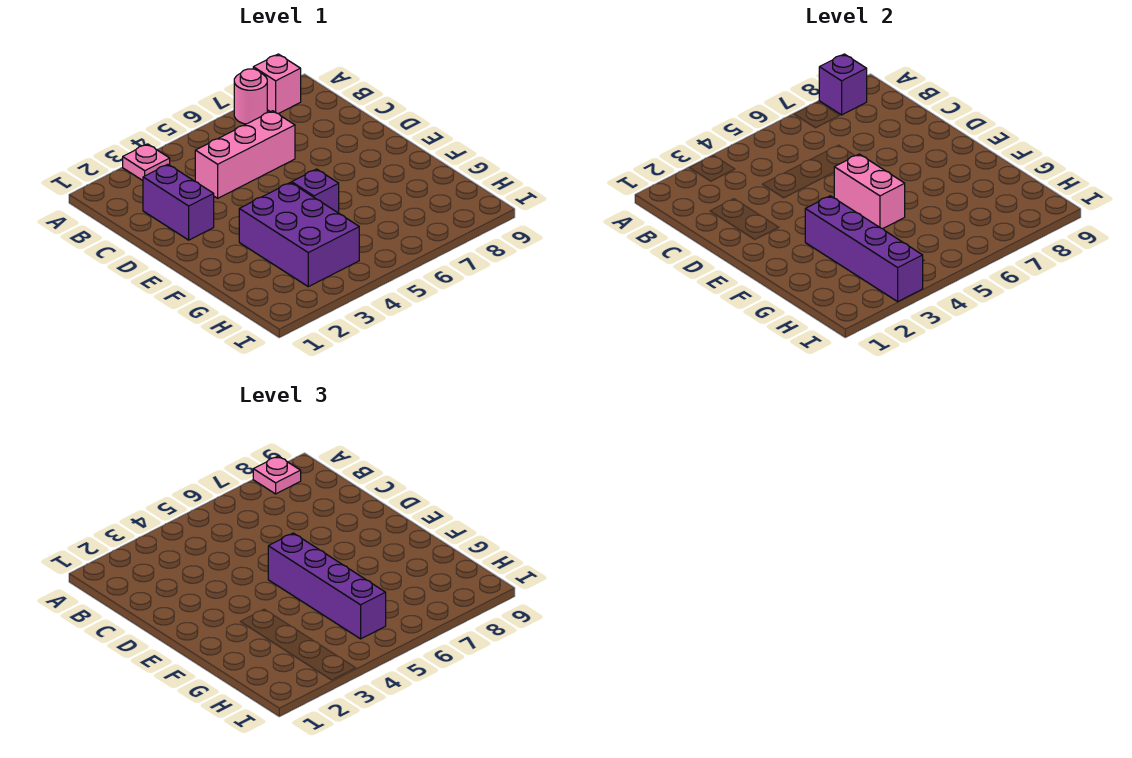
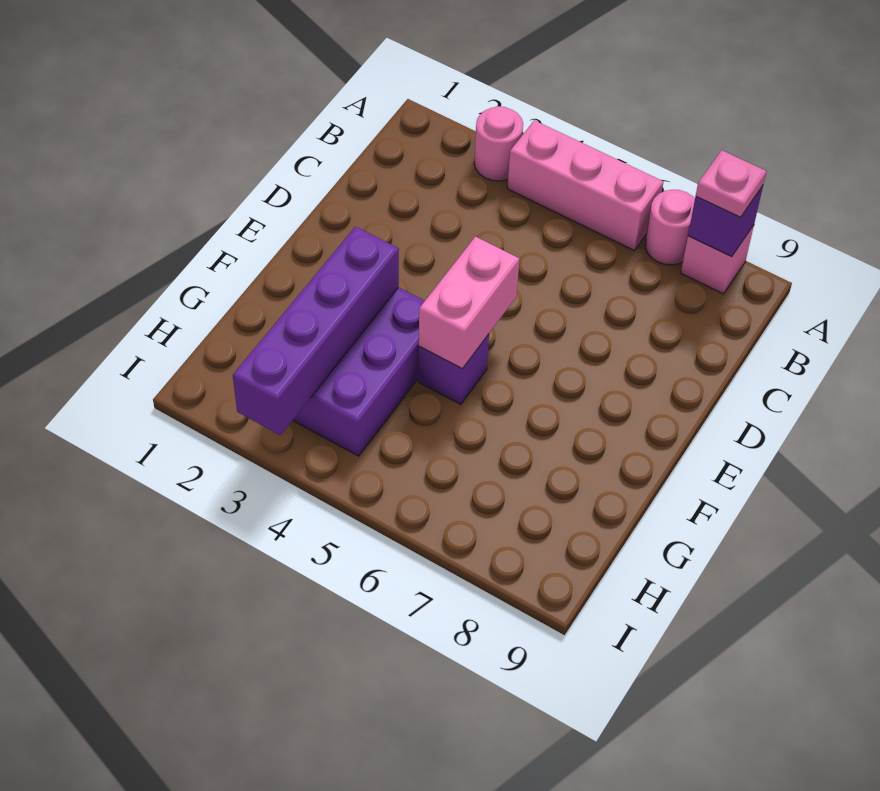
pink plate A3 level 1 -> pink round brick A3 level 1
purple brick C2:D2 level 1 -> none
pink brick C4:C6 level 1 -> pink brick A4:A6 level 1
purple brick E5:H5 level 3 -> none

